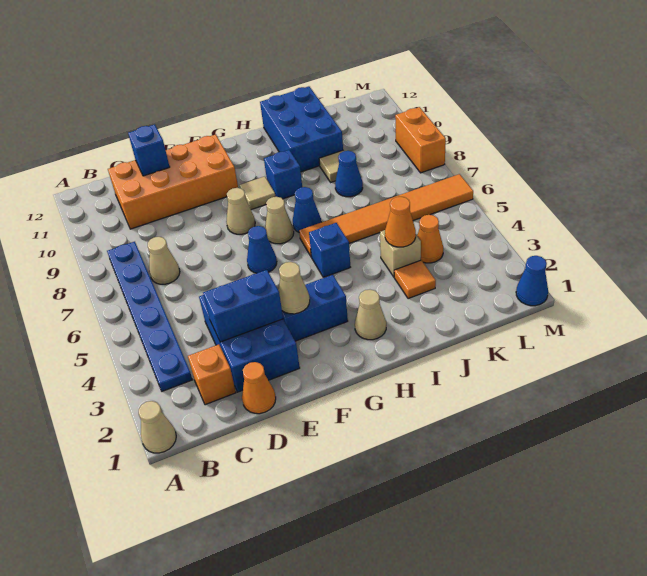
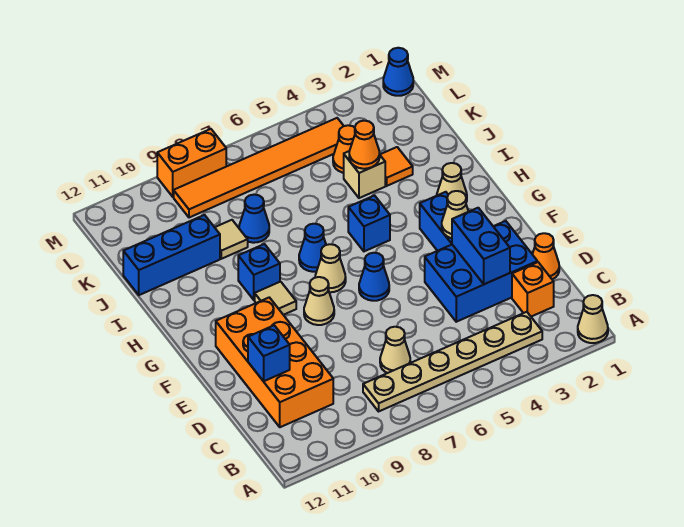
blue plate B3:B8 level 1 -> tan plate B3:B8 level 1
orange tile H6:M6 level 1 -> orange tile L4:L9 level 1
blue brick I10:J12 level 1 -> blue brick J10:J12 level 1

